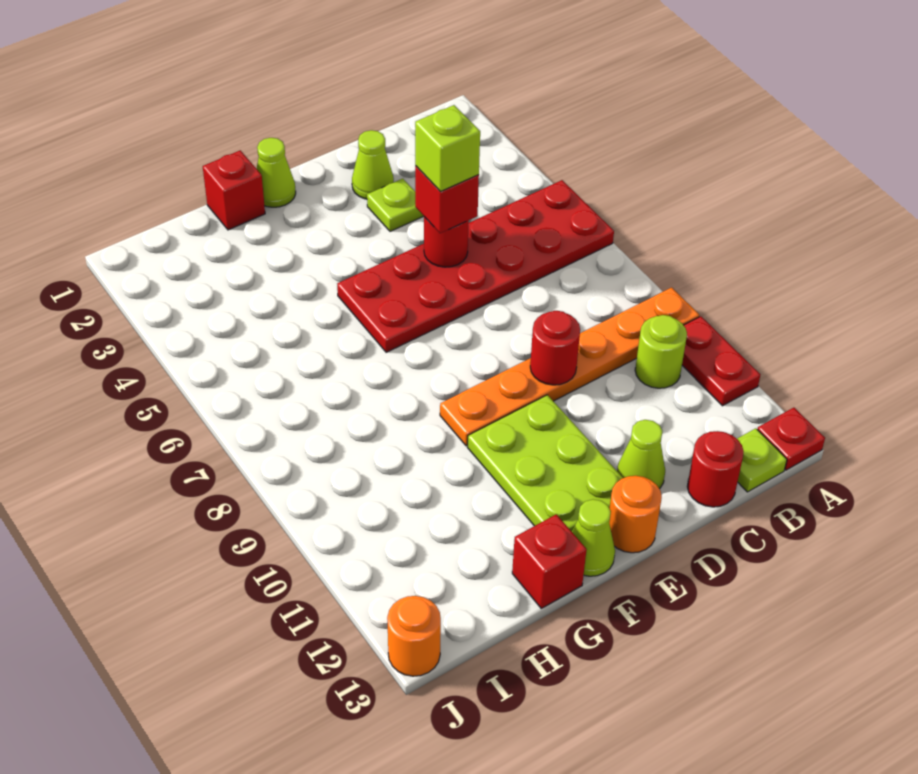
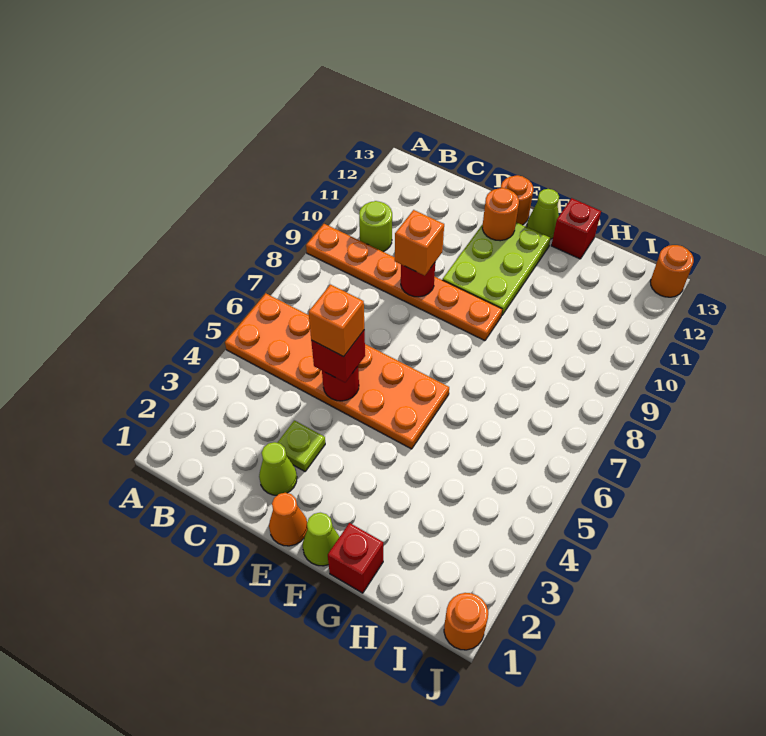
red plate A5:F6 level 1 -> orange plate A5:F6 level 1
red plate A10:A11 level 1 -> none
red plate A13 level 1 -> none
lime plate B13 level 1 -> none
red round brick C13 level 1 -> none
lime brick D5 level 4 -> orange brick D5 level 4
none -> orange brick D9 level 3
lime cone D12 level 1 -> none
none -> orange cone E1 level 1
none -> orange round brick E12 level 2
none -> orange round brick J1 level 1

